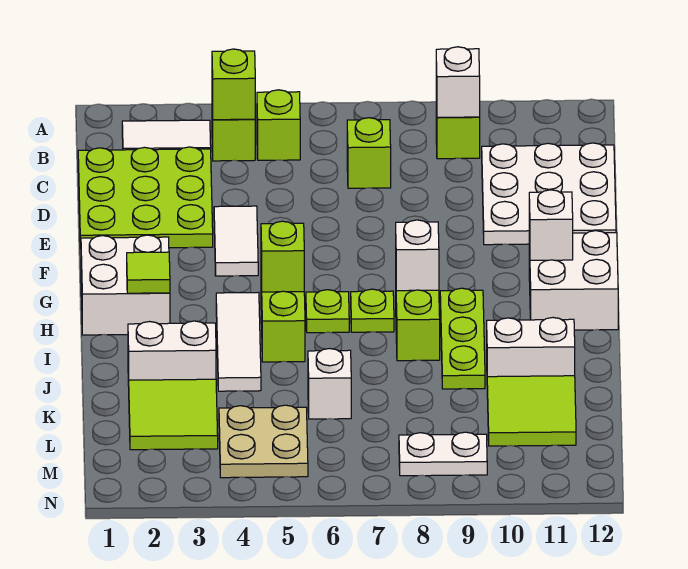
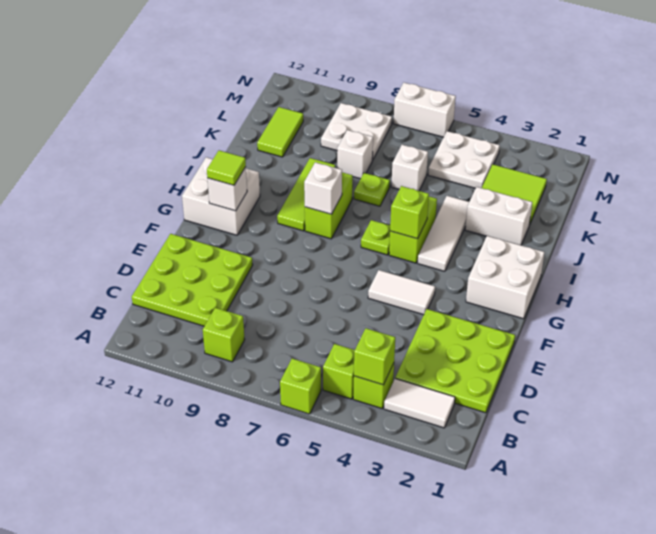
white brick B9 level 2 -> white brick K8 level 1
lime brick C7 level 1 -> lime brick A6 level 1
white plate C10:E12 level 1 -> lime plate C10:E12 level 1
white tile E4:F4 level 1 -> white tile F4:F5 level 1
lime tile H2 level 2 -> lime tile G11 level 3
lime plate H7 level 1 -> lime plate J7 level 1
lime plate H9:J9 level 1 -> lime tile H9:J9 level 1
white brick J10:J11 level 1 -> white brick N6:N7 level 1
lime tile K10:L11 level 1 -> lime tile K11:L11 level 1
tan plate L4:M5 level 1 -> white plate L4:M5 level 1
white plate M8:M9 level 1 -> white plate L8:M9 level 1

